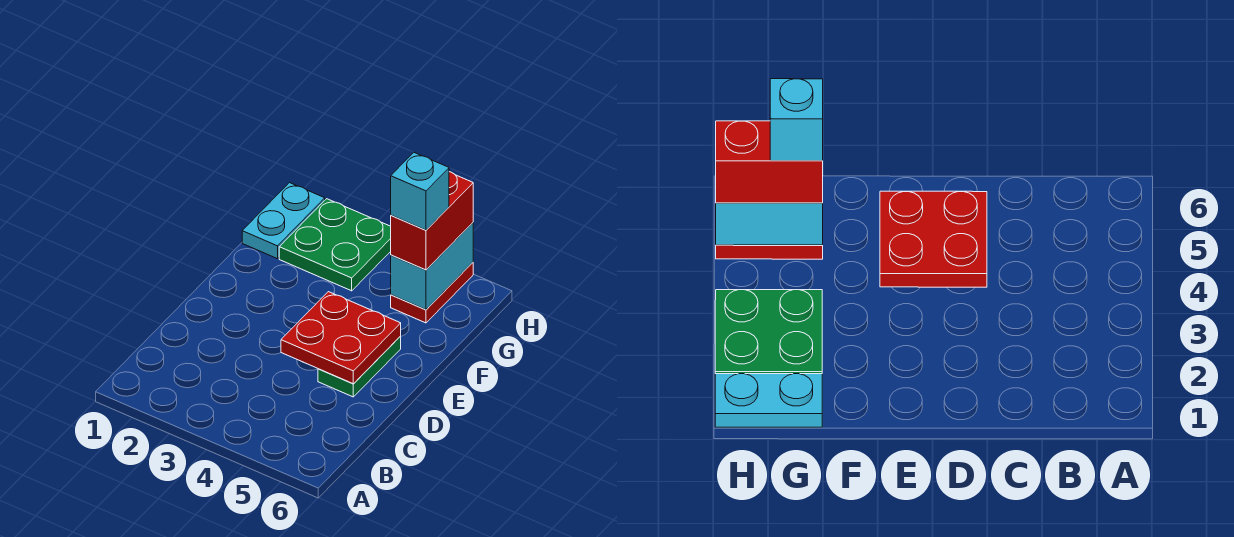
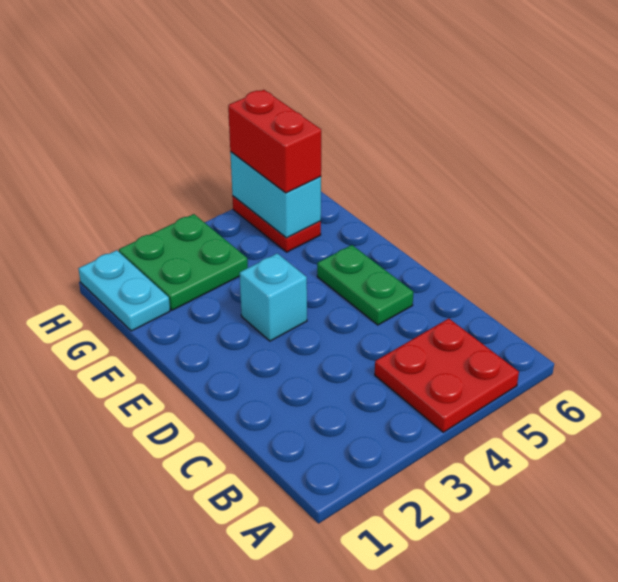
red plate D4:E5 level 2 -> red plate A4:B5 level 1
cyan brick G5 level 4 -> cyan brick E3 level 1

